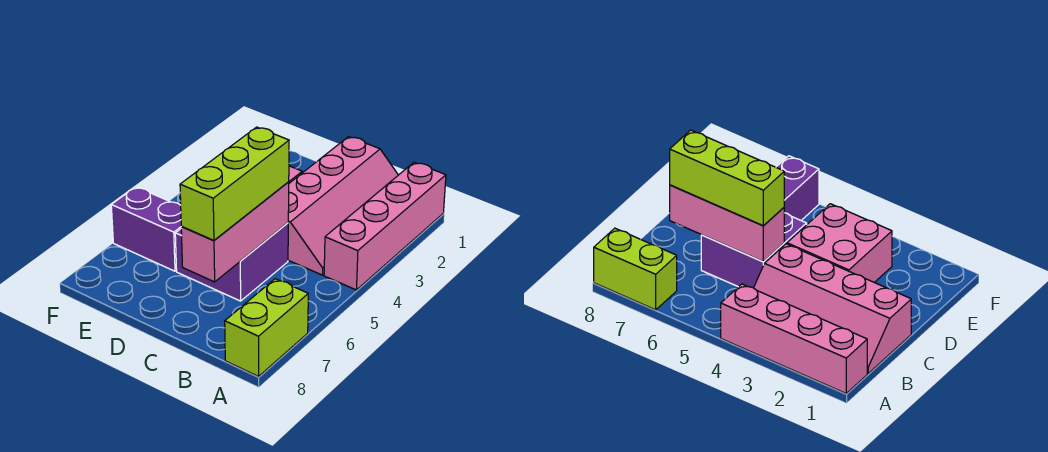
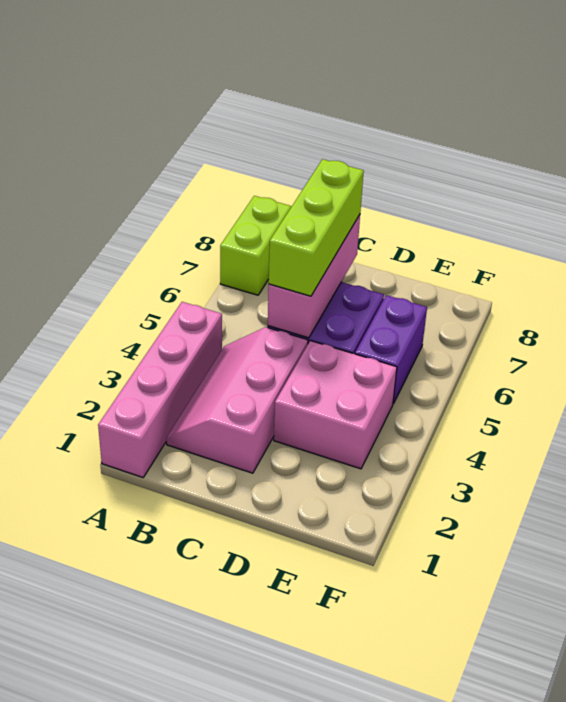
pink slope B1:C4 level 1 top C -> pink slope B2:C4 level 1 top C
purple brick E6:F6 level 1 -> purple brick E5:E6 level 1

